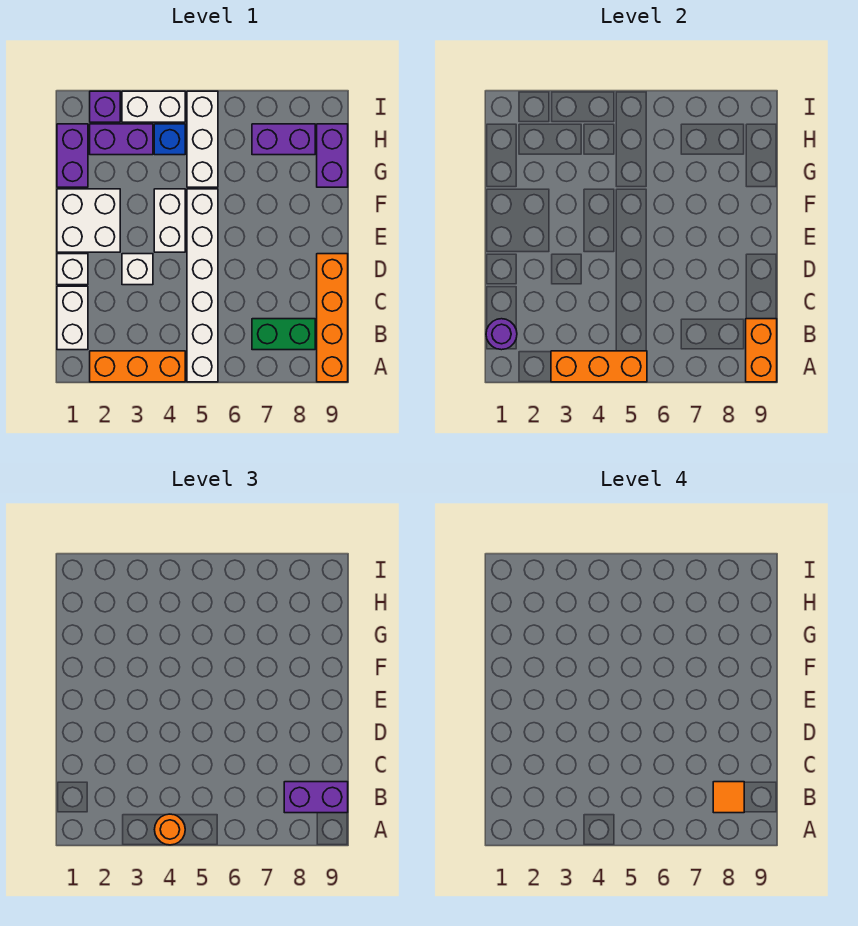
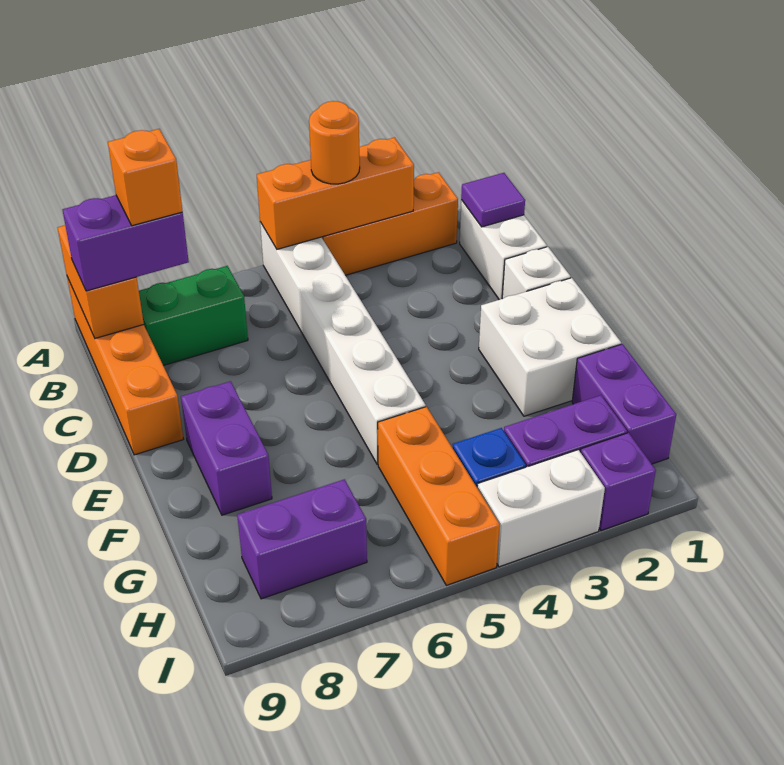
purple round brick B1 level 2 -> purple tile B1 level 2
orange tile B8 level 4 -> orange brick B8 level 4
white brick D3 level 1 -> none
white brick E4:F4 level 1 -> none
white brick G5:I5 level 1 -> orange brick G5:I5 level 1
purple brick G9:H9 level 1 -> purple brick E8:F8 level 1

